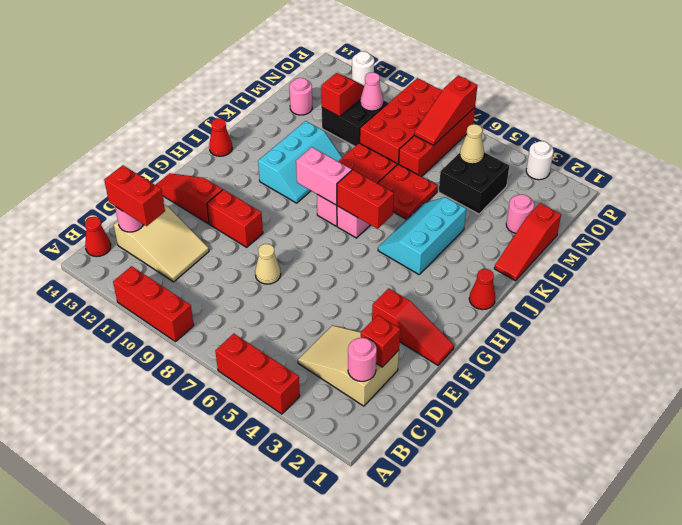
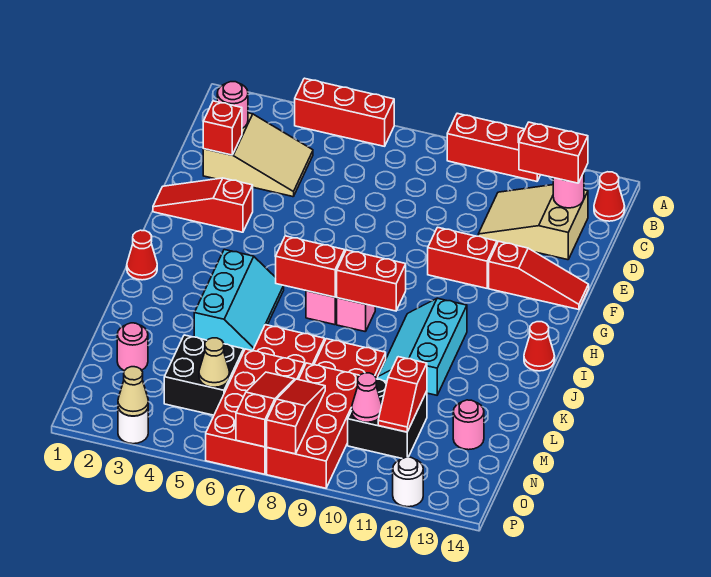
tan cone E8 level 1 -> tan cone P3 level 2
pink brick I8:I9 level 2 -> red brick I8:I9 level 2
red slope K1:M1 level 1 top M -> red slope N8:P8 level 2 top P
red brick M7:P7 level 1 -> red brick M6:P7 level 1

